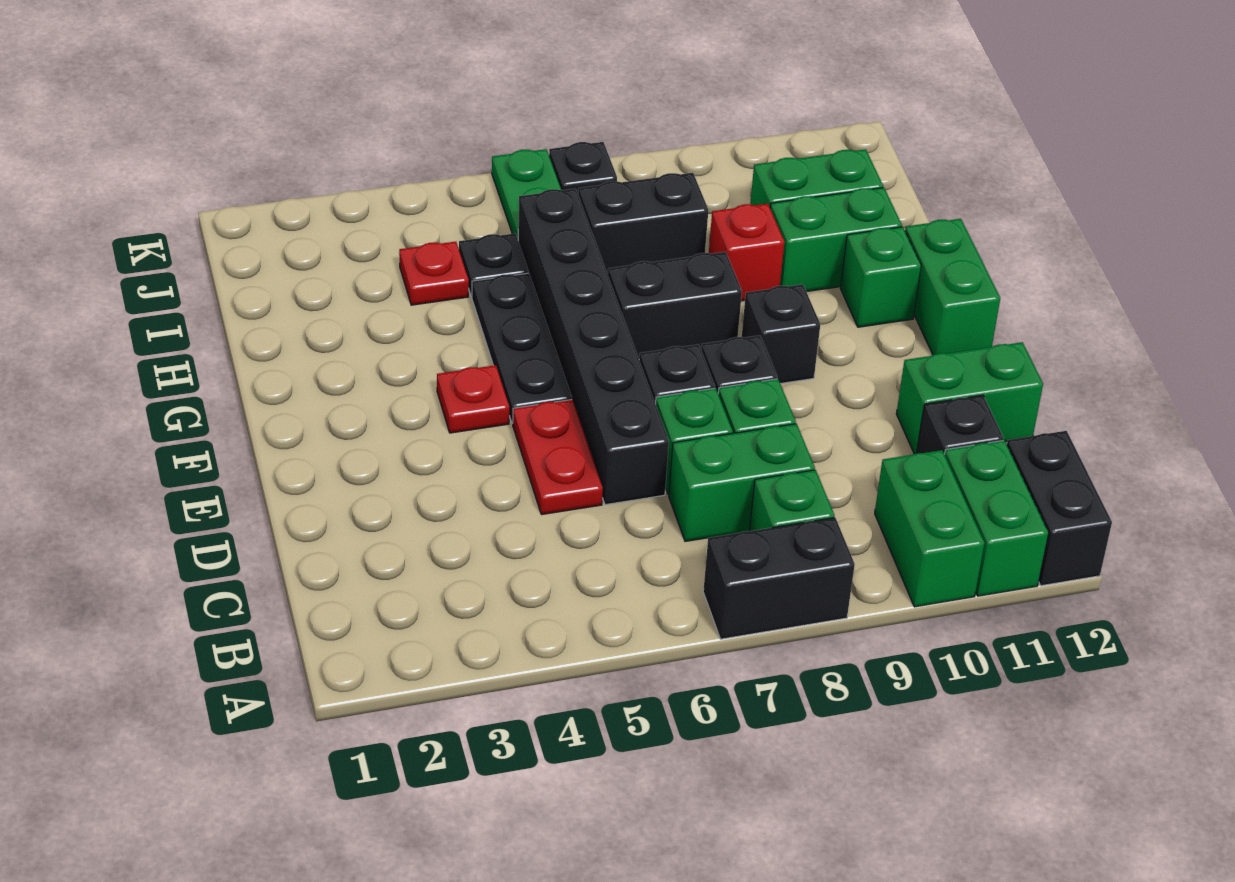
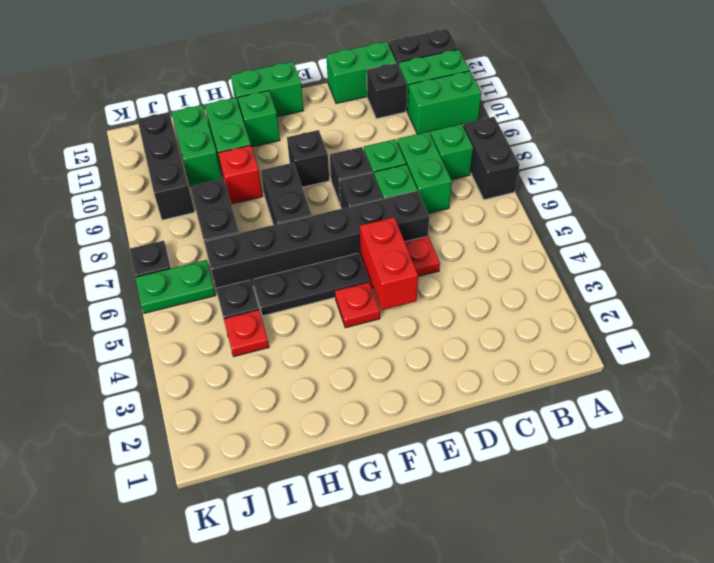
green brick D11:D12 level 1 -> green brick C12:D12 level 1
none -> red brick E4:E5 level 2
none -> black brick J9:J11 level 1

